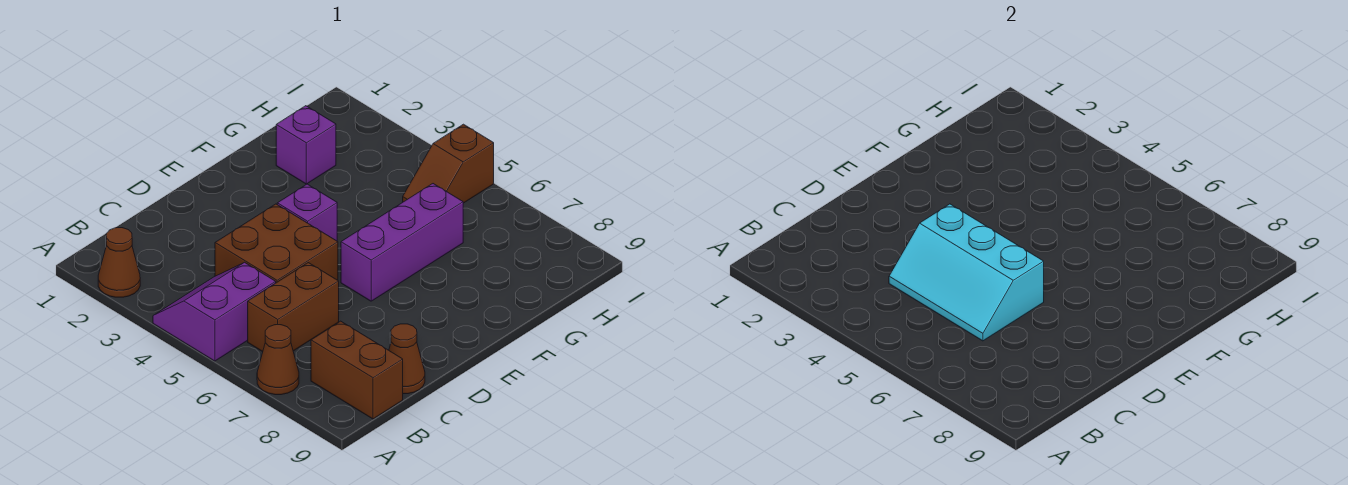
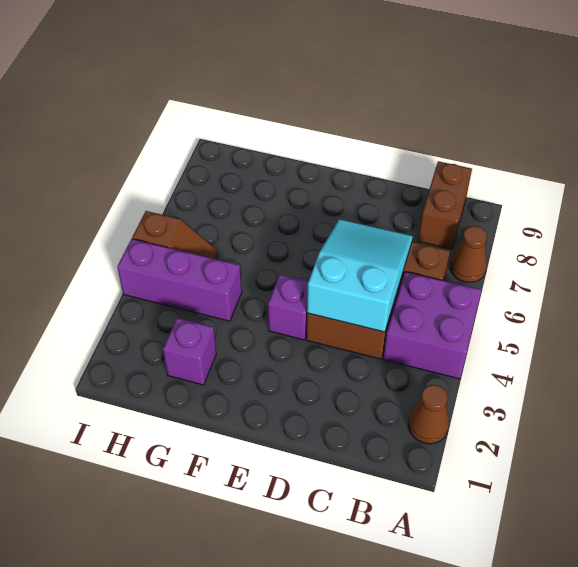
purple slope A4:B5 level 1 top 5 -> purple brick A4:B5 level 1
cyan slope C4:D6 level 2 top D -> cyan slope C4:D6 level 2 top 4
brown cone C9 level 1 -> none
purple brick E6:G6 level 1 -> purple brick G4:I4 level 1

